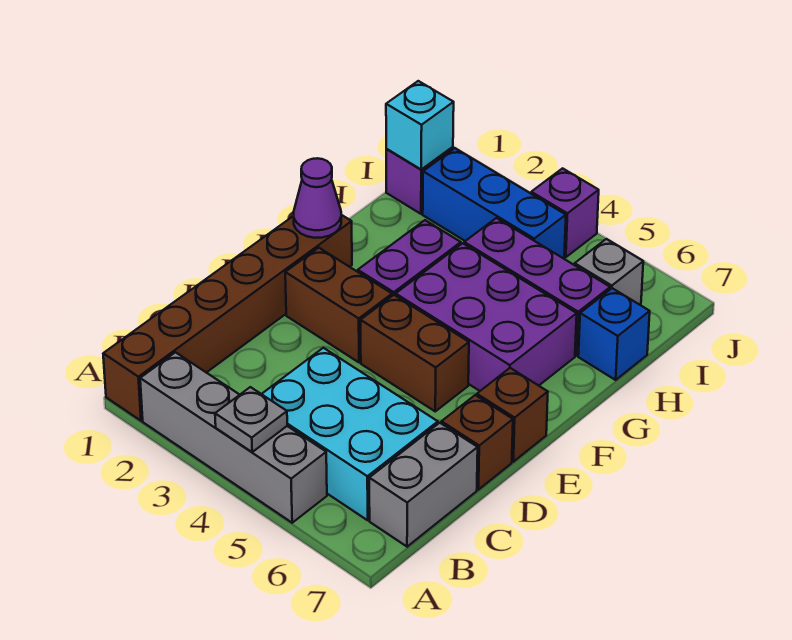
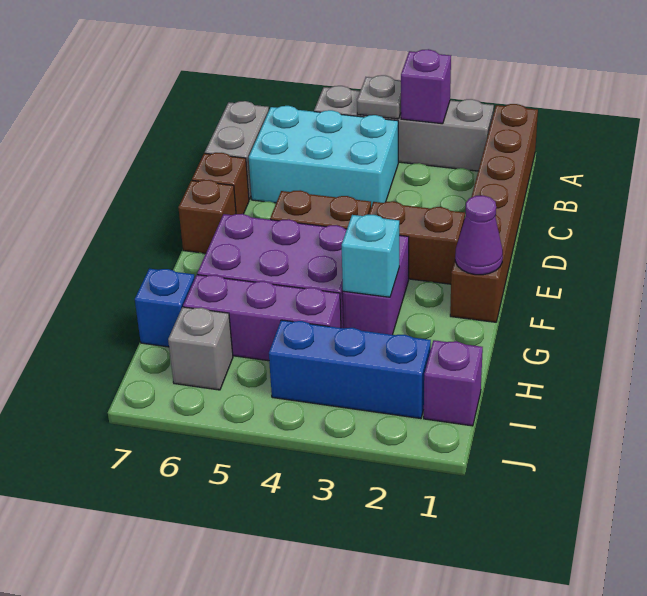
cyan brick I1 level 2 -> cyan brick G3 level 2
purple brick J4 level 1 -> purple brick A3 level 2

